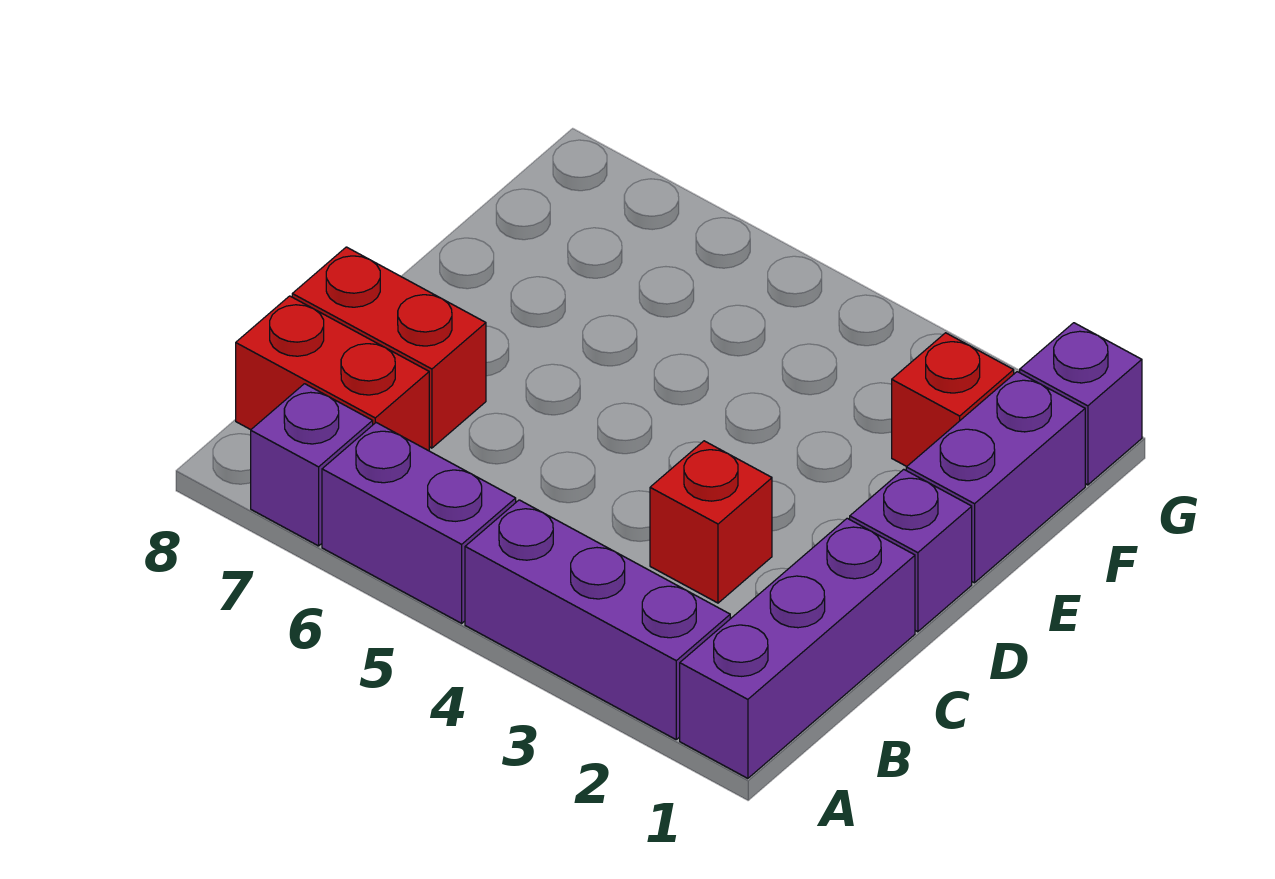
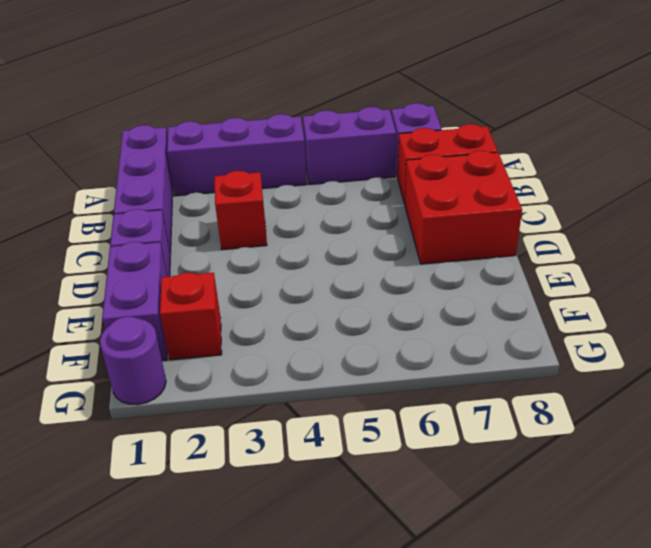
red brick C7:C8 level 1 -> red brick C7:D8 level 1
purple brick G1 level 1 -> purple round brick G1 level 1

